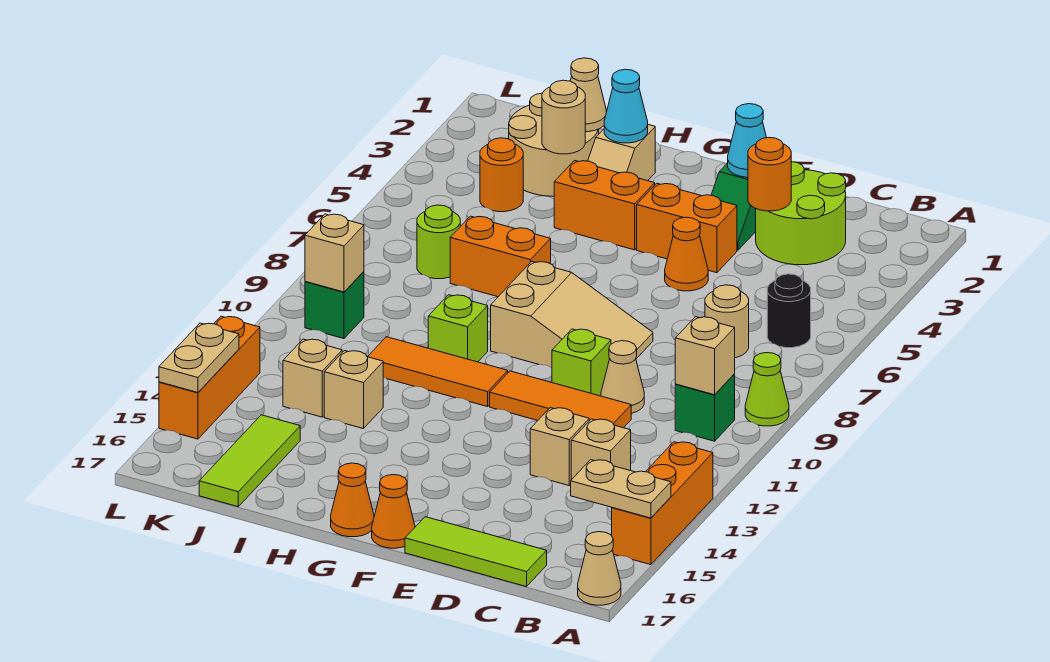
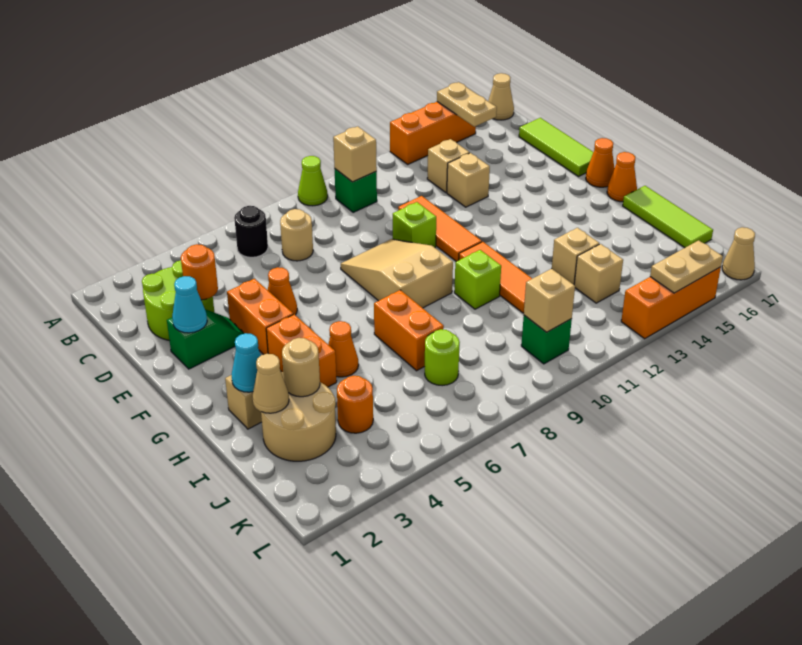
tan cone D10 level 1 -> tan cone L17 level 1
none -> orange cone H5 level 1
lime tile J15:J17 level 1 -> lime tile H17:J17 level 1

